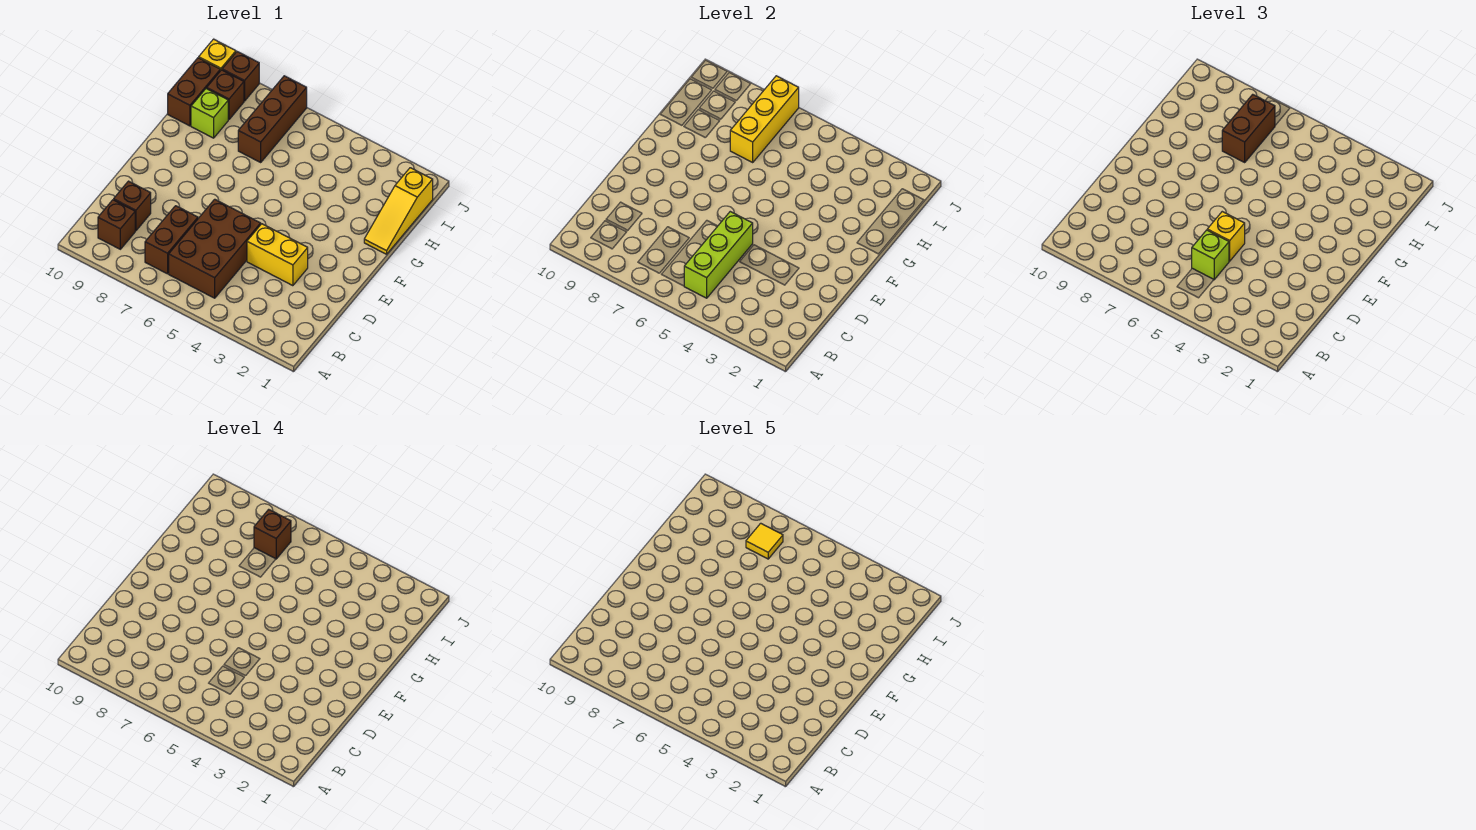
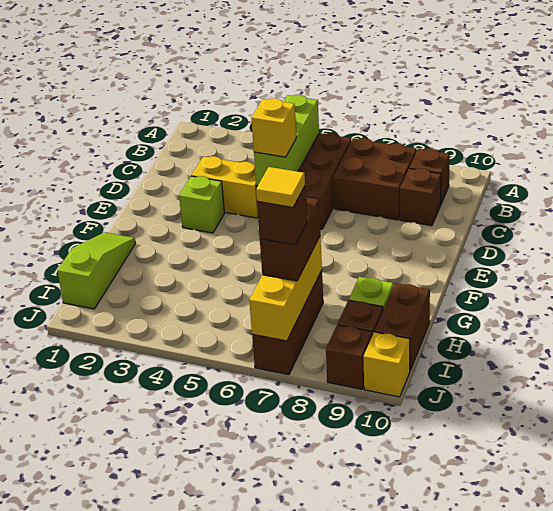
brown brick B7:C7 level 1 -> brown brick B7:C8 level 1
lime brick C5 level 3 -> lime brick E3 level 1
yellow slope G1:I1 level 1 top I -> lime slope G1:I1 level 1 top I

